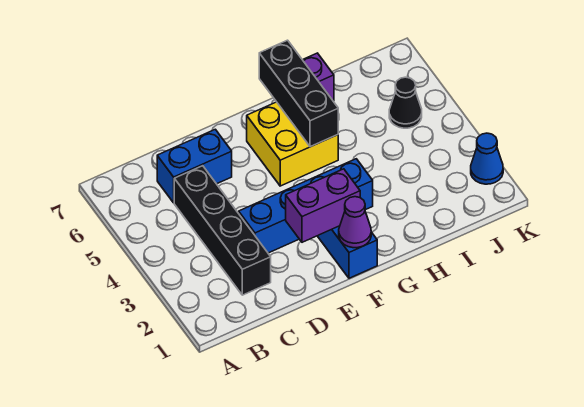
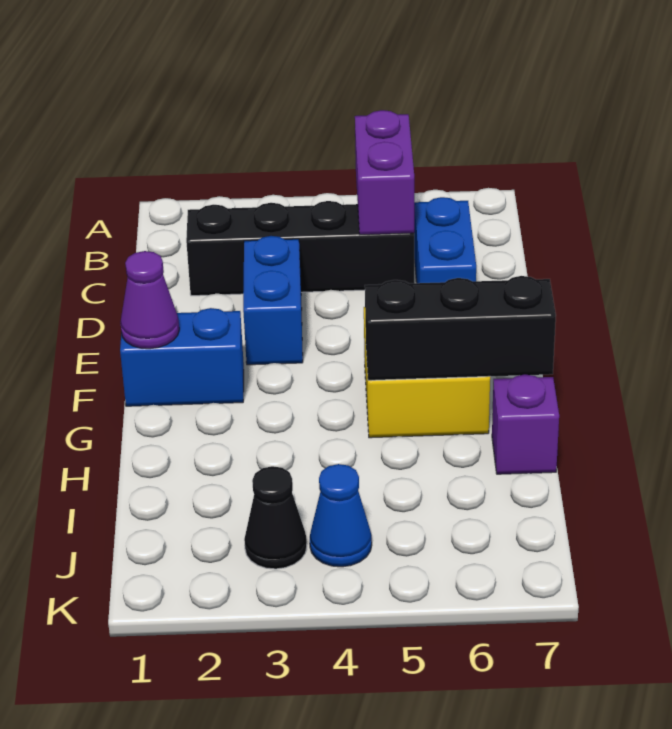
blue brick D3:G3 level 1 -> blue brick D3:E3 level 1
purple brick E2:F2 level 2 -> purple brick B5:C5 level 2
black cone J5 level 1 -> black cone J3 level 1
blue cone K2 level 1 -> blue cone J4 level 1

